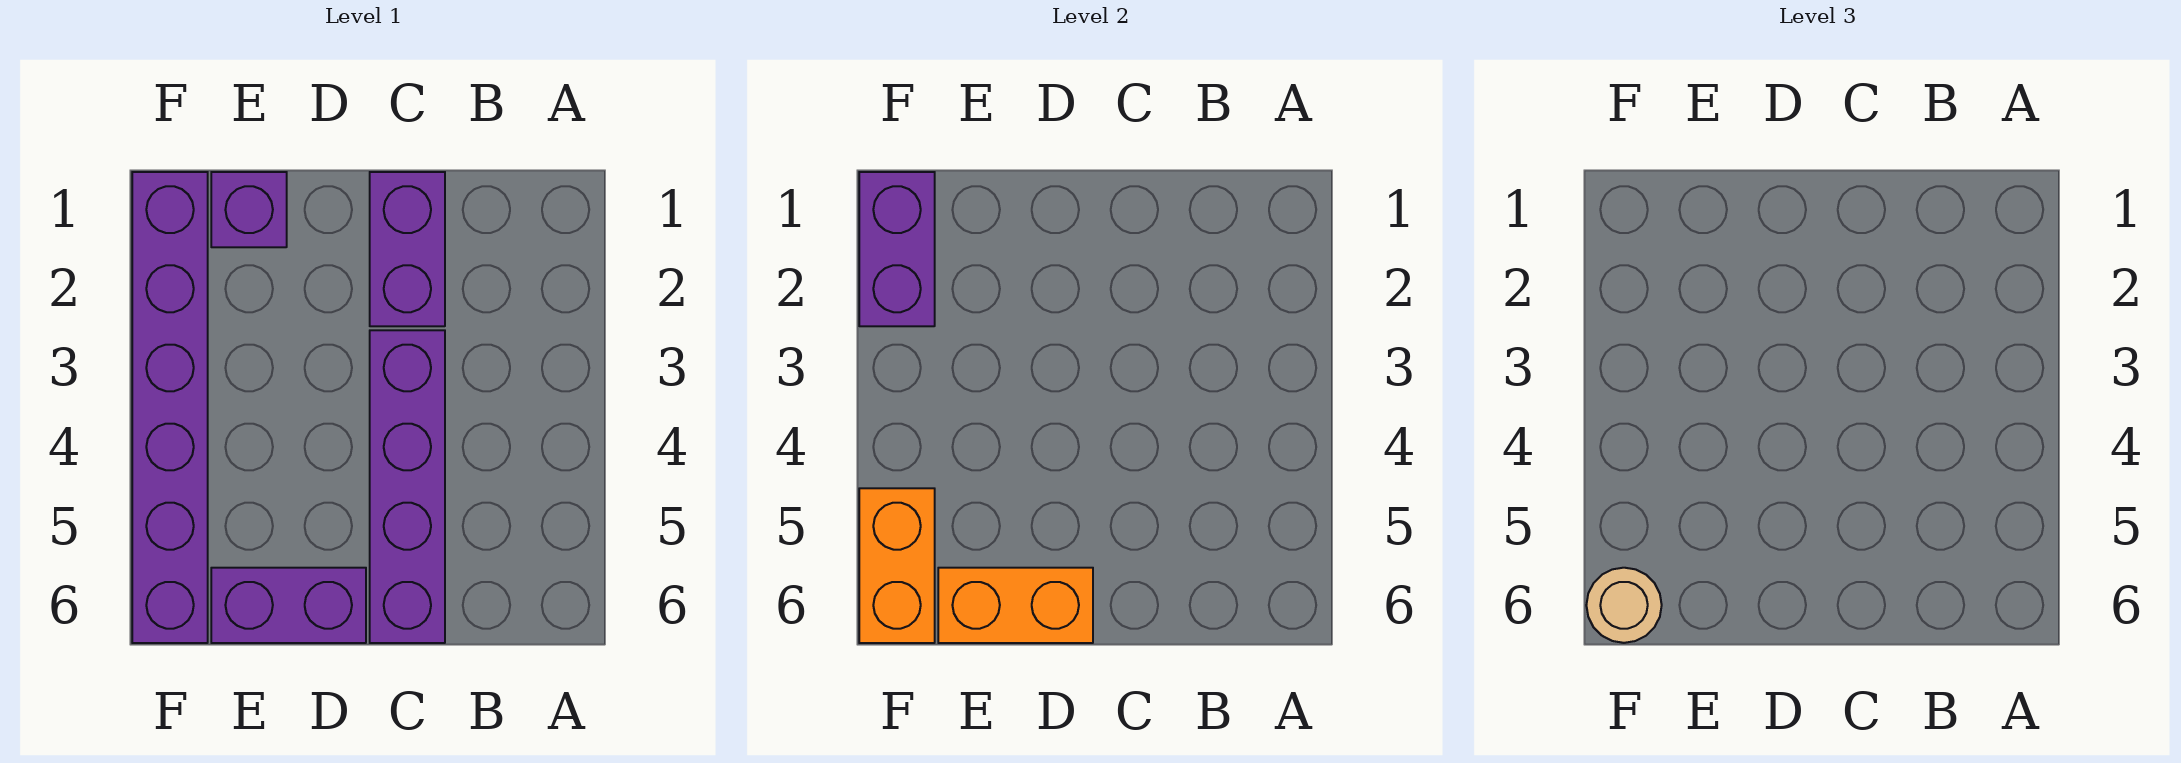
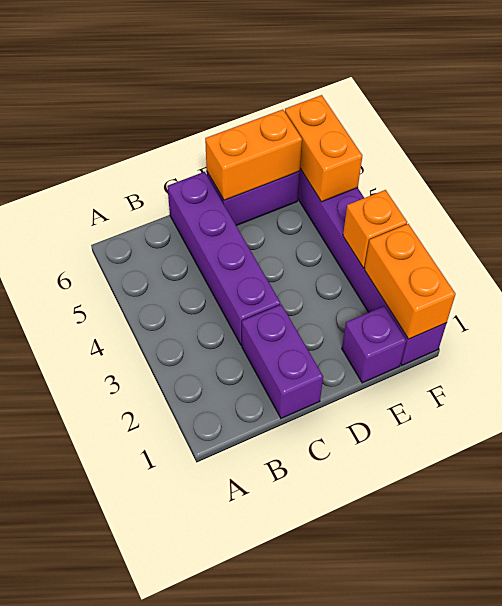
purple brick F1:F2 level 2 -> orange brick F1:F2 level 2
none -> orange brick F3 level 2
tan round brick F6 level 3 -> none

